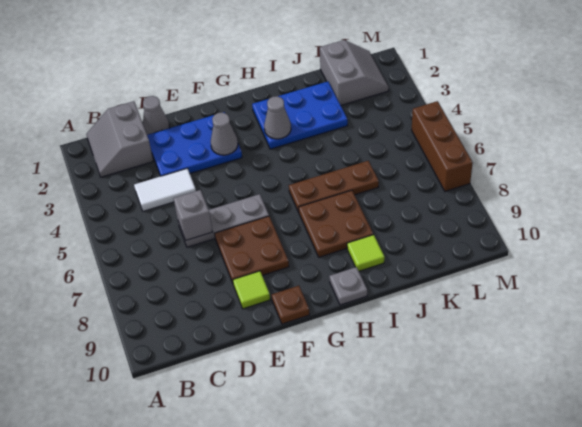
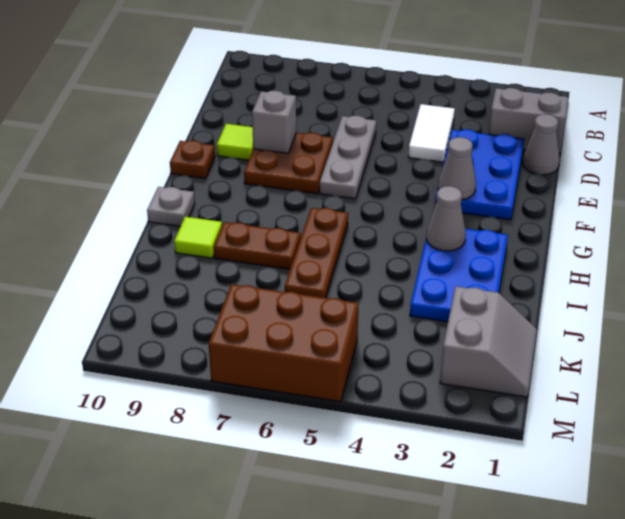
grey brick D6 level 2 -> grey brick E8 level 2
brown plate H7:I8 level 1 -> brown plate I7:I8 level 1
grey slope K1:L2 level 1 top K -> grey slope K1:L2 level 1 top 2
brown brick M5:M7 level 1 -> brown brick L5:M7 level 1

